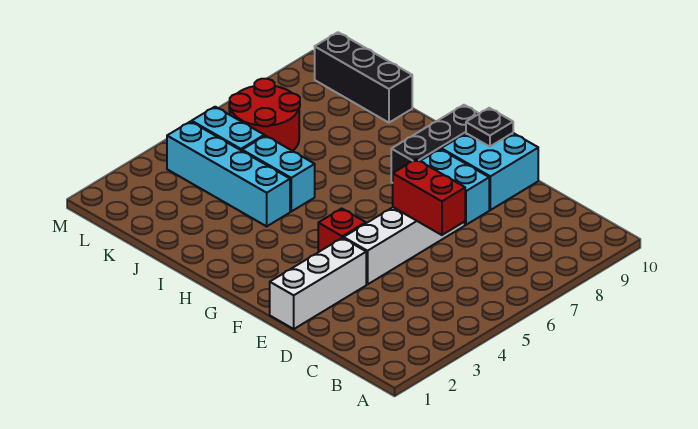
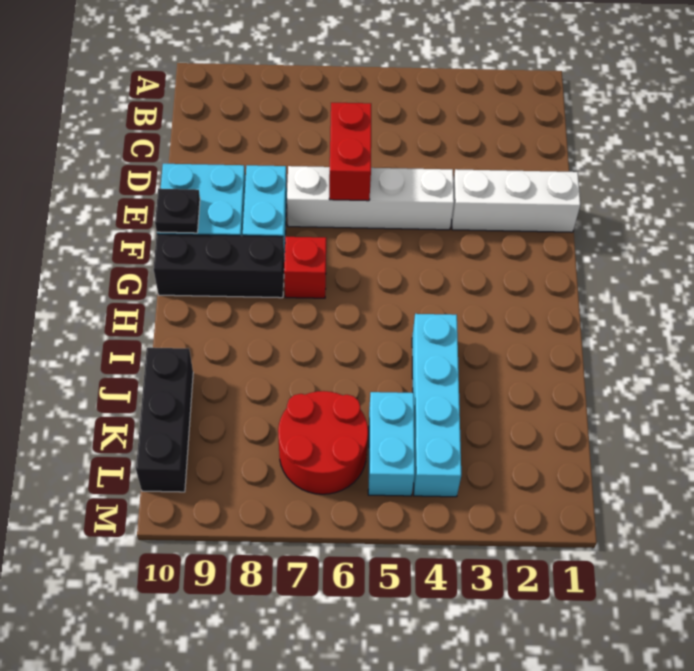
red brick F4 level 1 -> red brick G7 level 1
cyan brick I5:J5 level 1 -> none

